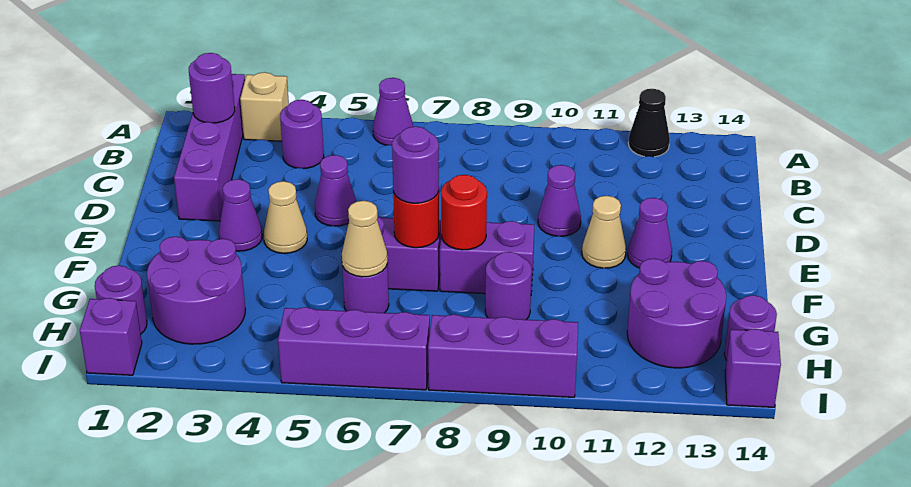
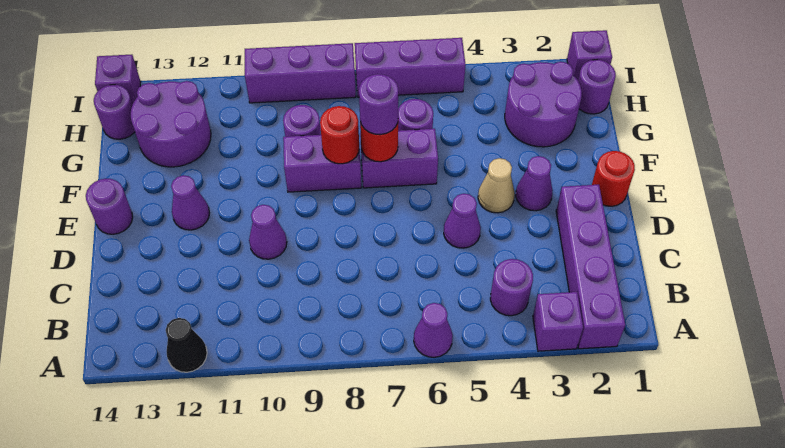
tan brick A3 level 1 -> purple brick A3 level 1
purple round brick B2 level 2 -> purple round brick E14 level 1
none -> red round brick E1 level 1
tan cone E11 level 1 -> none
tan cone G6 level 2 -> none

